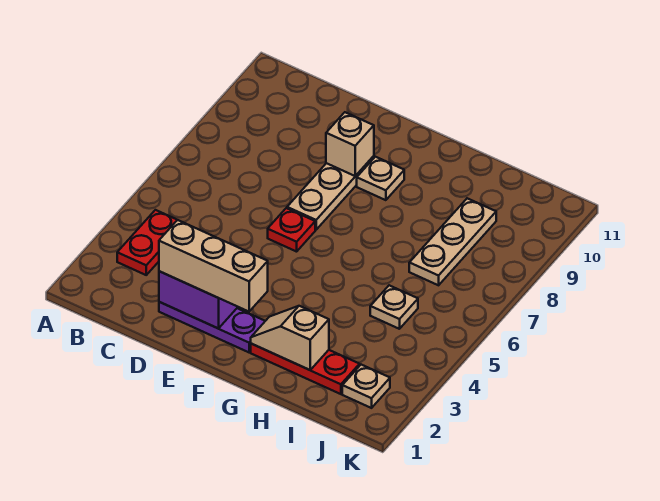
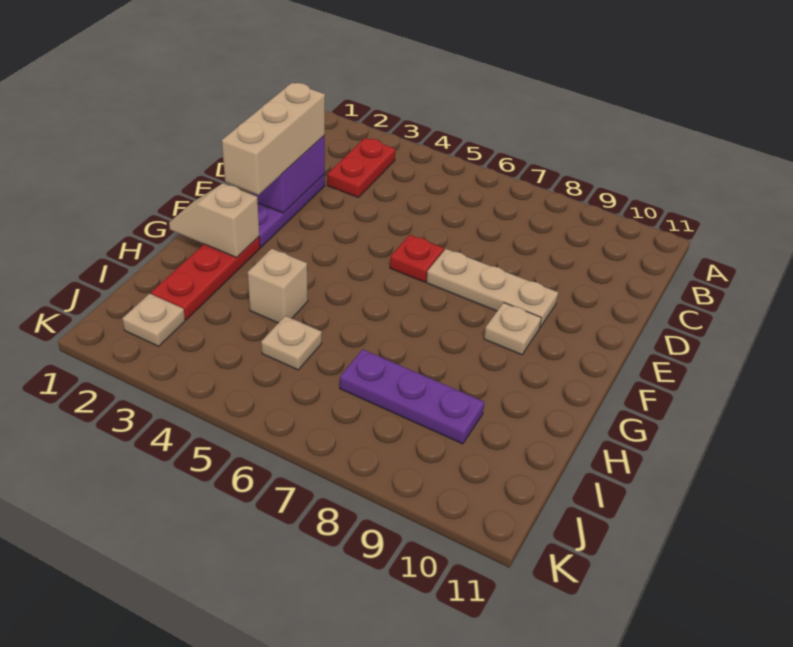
red plate B3:B4 level 1 -> red plate B3:C3 level 1
tan brick E9 level 2 -> tan brick H4 level 1
tan slope G2:H2 level 2 top H -> tan slope G1:G2 level 2 top 2
tan plate I7:I9 level 1 -> purple plate I7:I9 level 1

